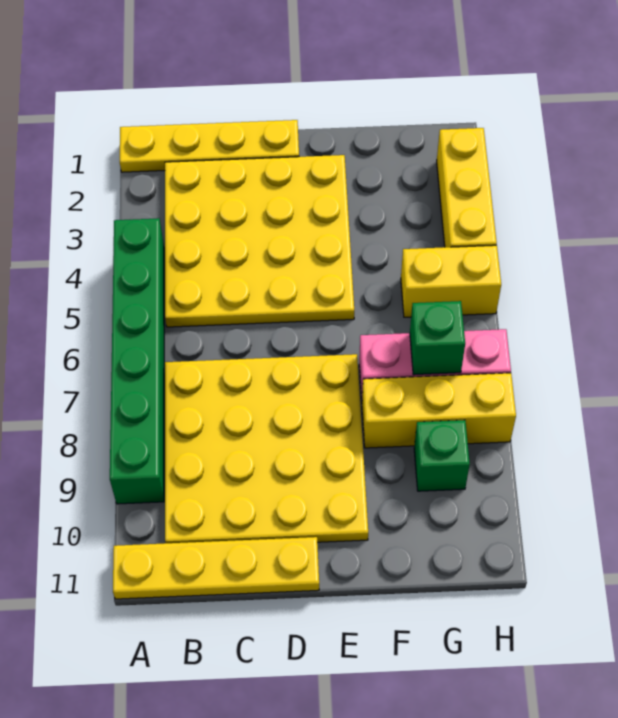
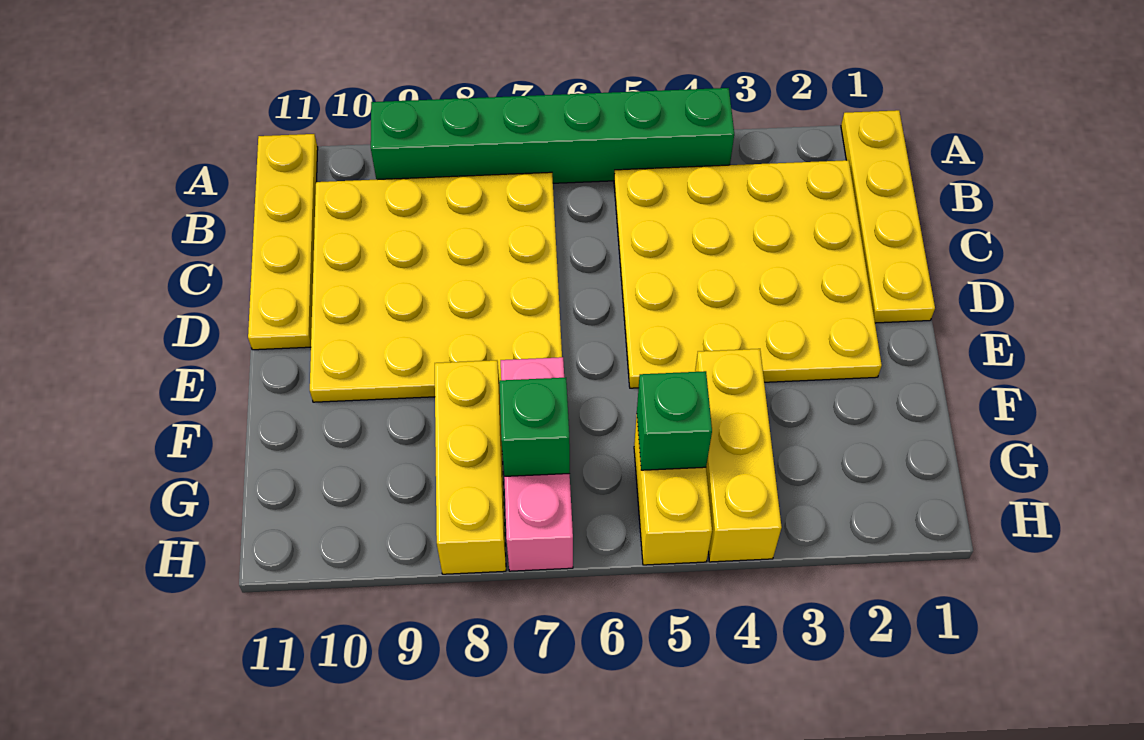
green brick G9 level 1 -> green brick G5 level 2
yellow brick H2:H4 level 1 -> yellow brick F4:H4 level 1

